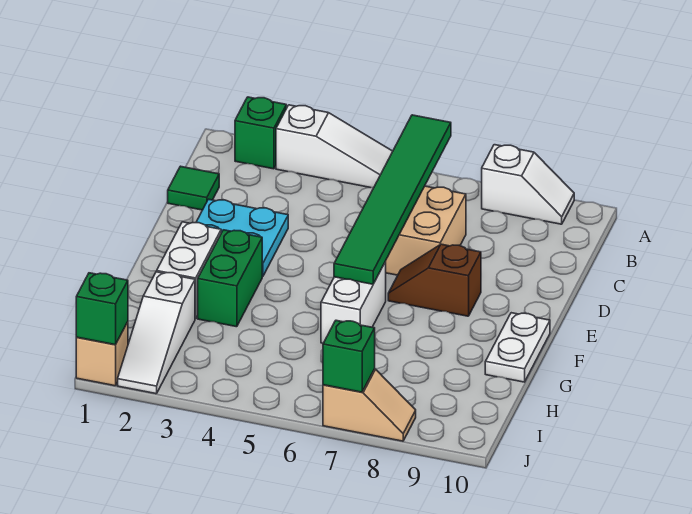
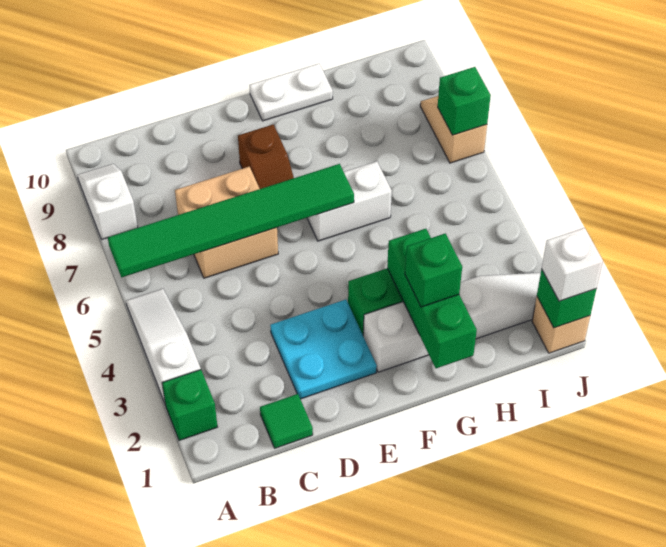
none -> green brick G1:G3 level 2
none -> green brick G2 level 3
none -> white brick J1 level 3

